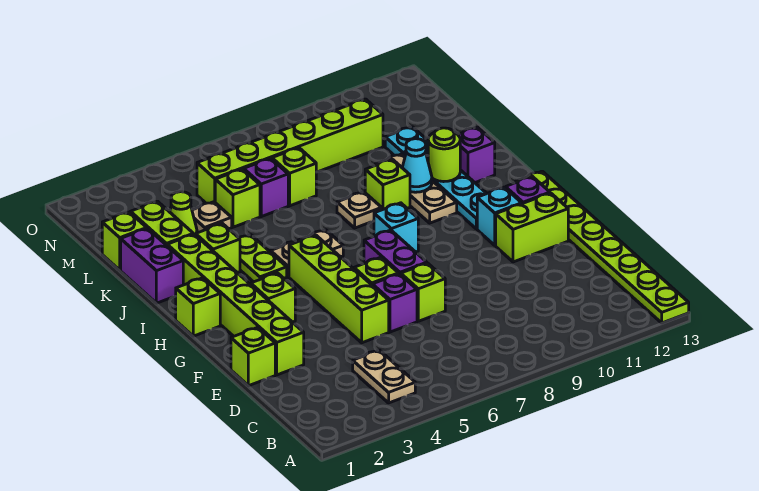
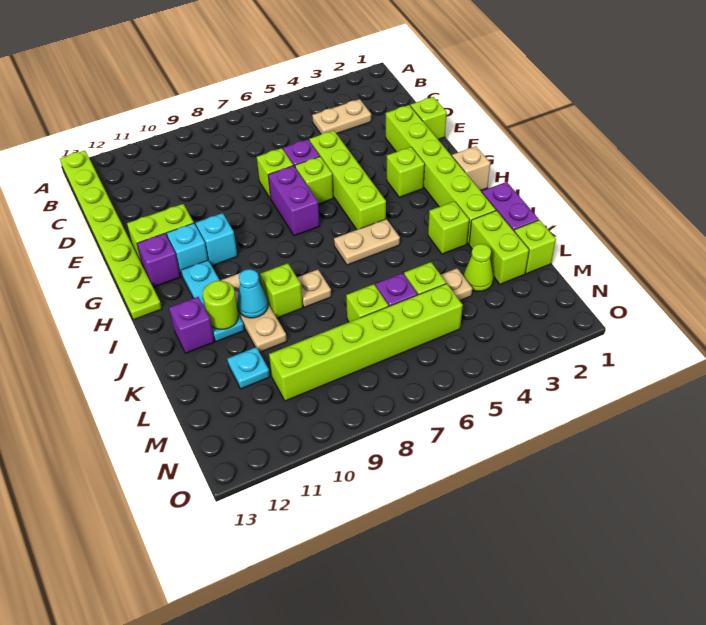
tan plate B4:C4 level 1 -> tan plate C3:C4 level 1
lime brick H1 level 1 -> tan brick H1 level 1
cyan brick H8 level 1 -> cyan brick G10 level 1
lime plate I4:J4 level 1 -> none

